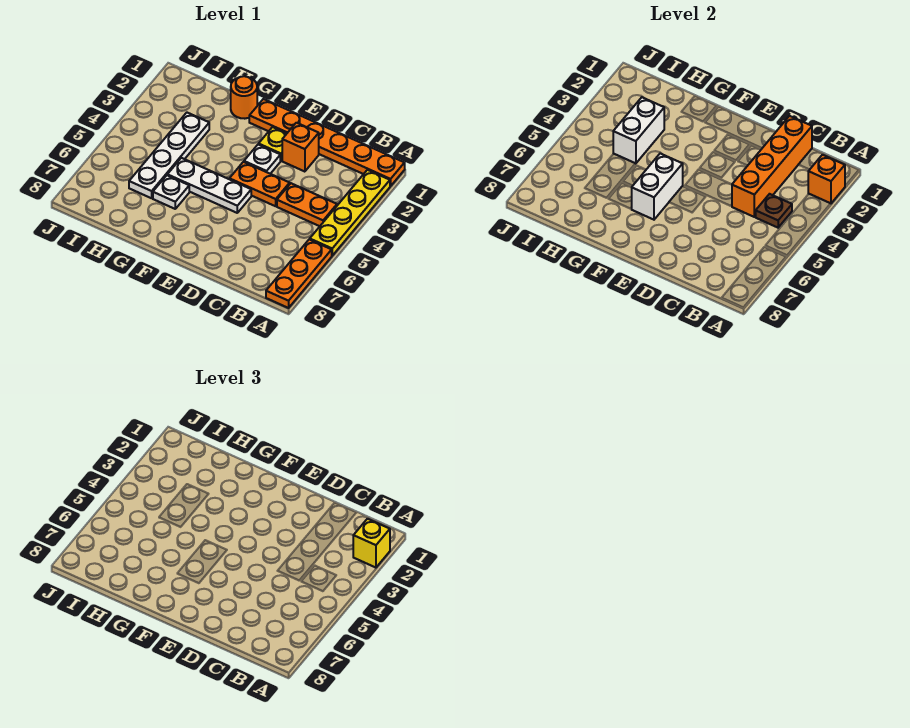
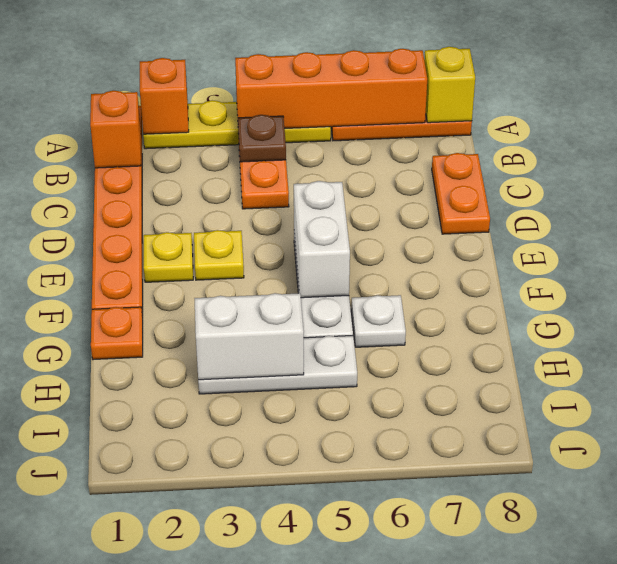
yellow brick A2 level 3 -> yellow brick A8 level 2
orange brick C1:C4 level 2 -> orange brick A4:A7 level 2
orange brick D2 level 1 -> orange brick B1 level 2
orange plate D4:E4 level 1 -> orange plate C8:D8 level 1
white plate E3 level 1 -> yellow plate E3 level 1
white brick F5:F6 level 2 -> white brick E5:F5 level 2
orange round brick G1 level 1 -> orange plate G1 level 1
white plate H3:H6 level 1 -> white plate H3:H5 level 1

